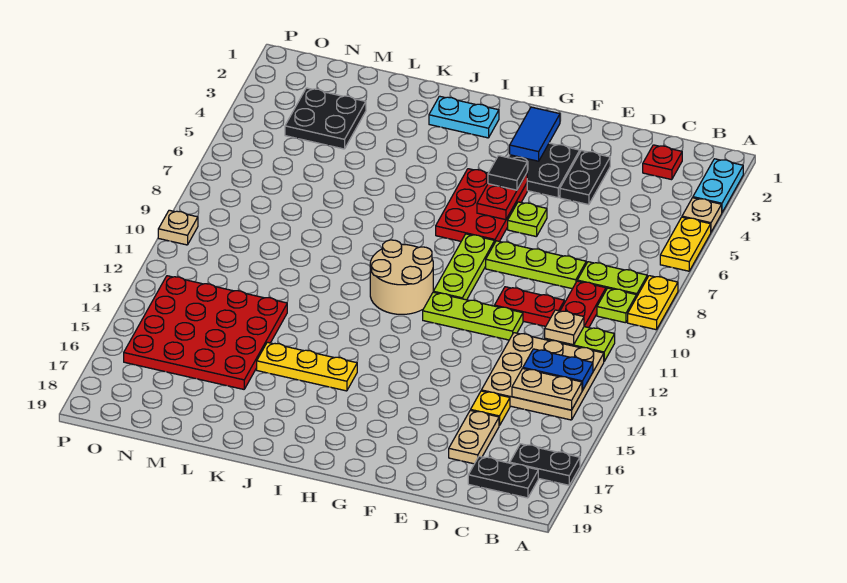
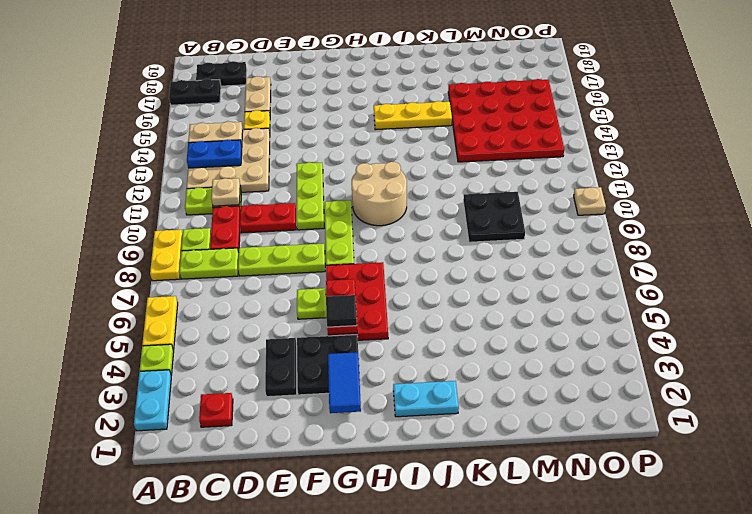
tan plate A4 level 1 -> lime plate A4 level 1
lime plate E11:G11 level 1 -> lime plate F10:F12 level 1
black plate M3:N4 level 1 -> black plate L9:M10 level 1

